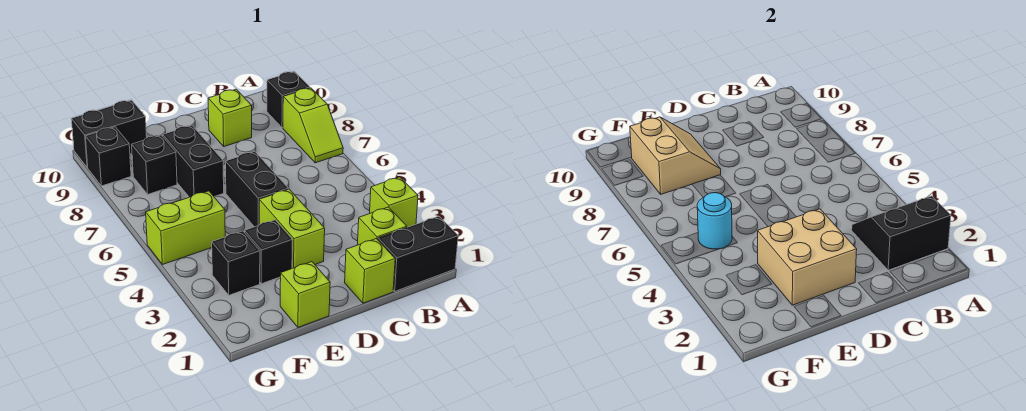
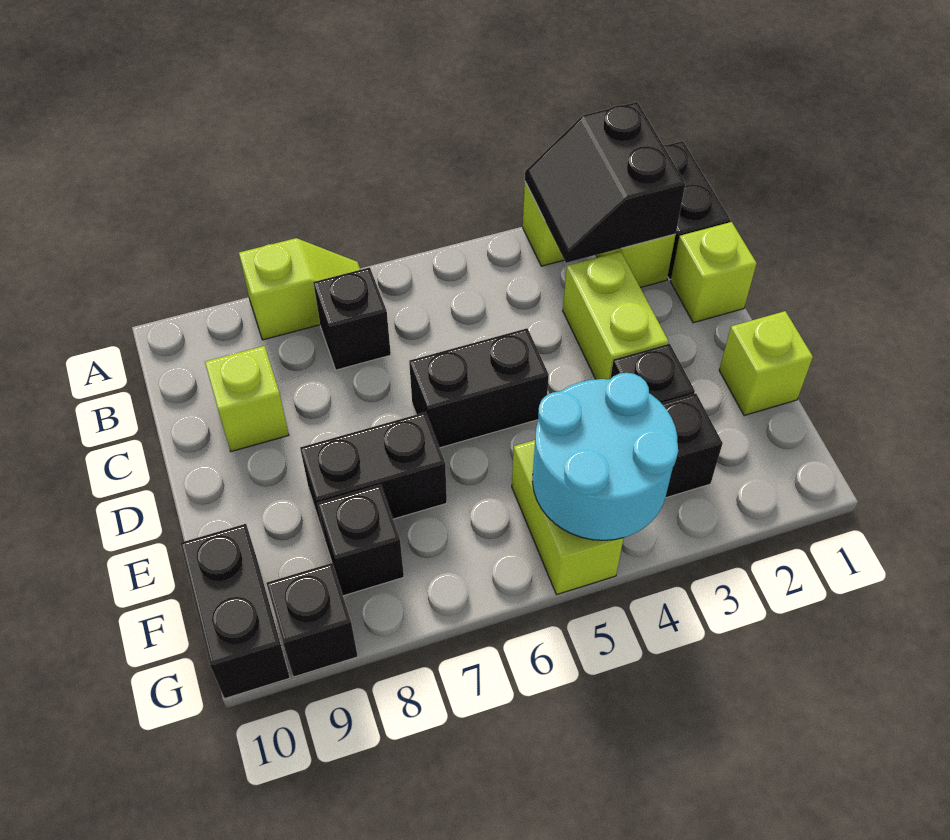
black brick A9 level 1 -> black brick B7 level 1
tan brick D2:E3 level 2 -> none
lime brick D3:D4 level 1 -> lime brick C3:D3 level 1
tan slope E8:F9 level 2 top F -> none
cyan round brick F5 level 2 -> cyan round brick F4:G5 level 2

